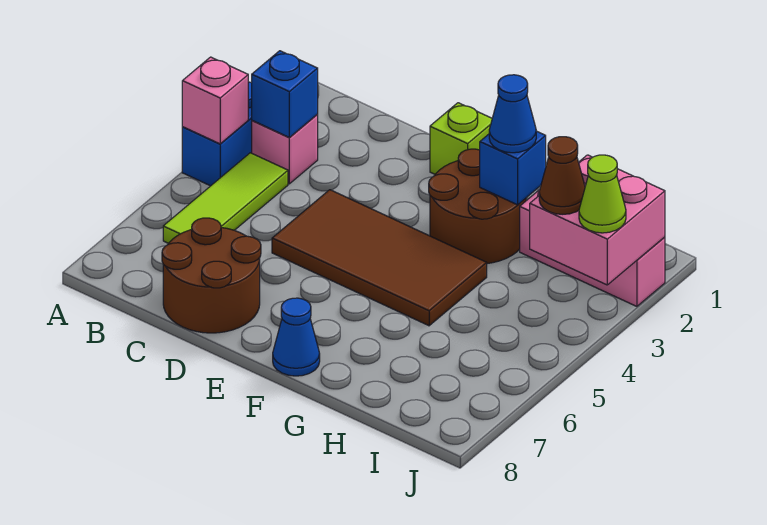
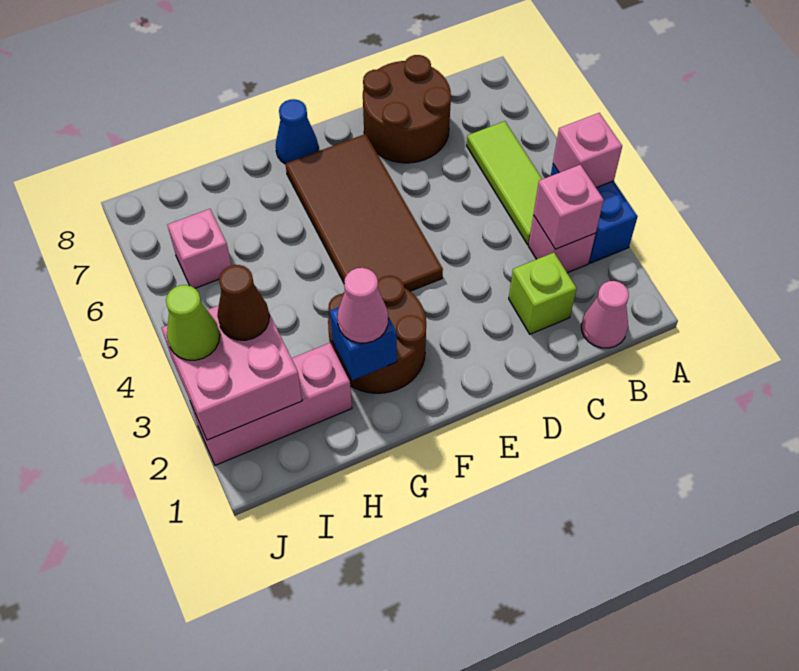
none -> pink cone B1 level 1
blue brick B3 level 2 -> pink brick B3 level 2
brown tile D4:G5 level 1 -> brown tile E4:F7 level 1
lime brick E1 level 1 -> lime brick C2 level 1
blue cone G2 level 3 -> pink cone G2 level 3
none -> pink brick I6 level 1

